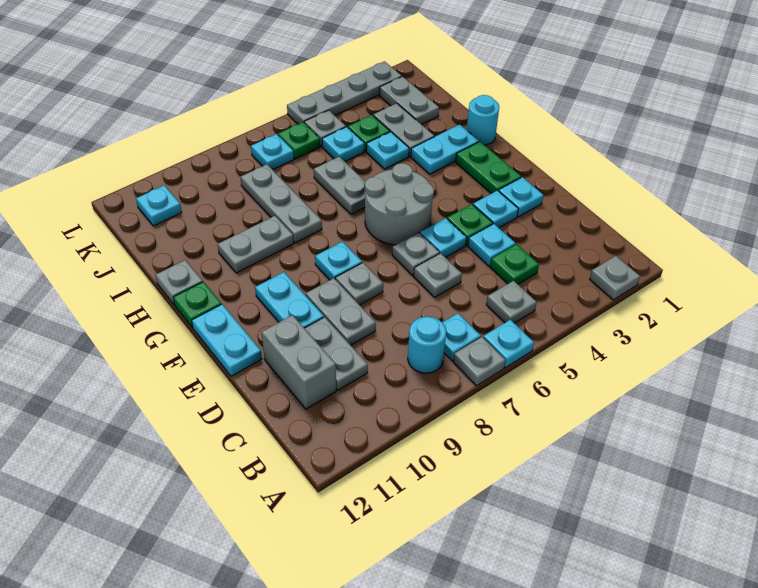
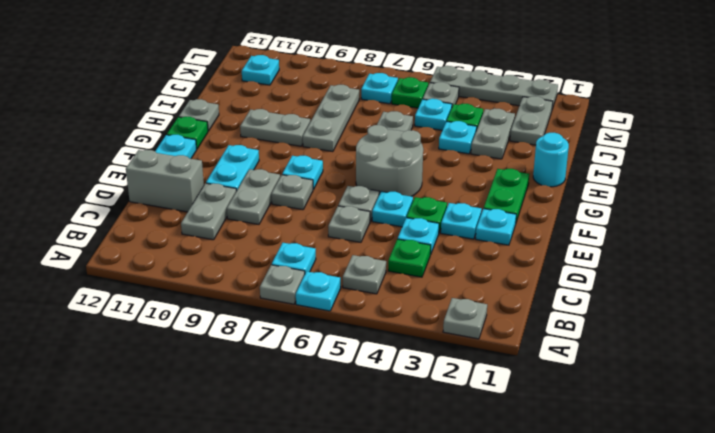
cyan round brick B8 level 1 -> none
grey brick C11:D11 level 1 -> grey brick D11:D12 level 1
cyan plate H2:H3 level 1 -> none

